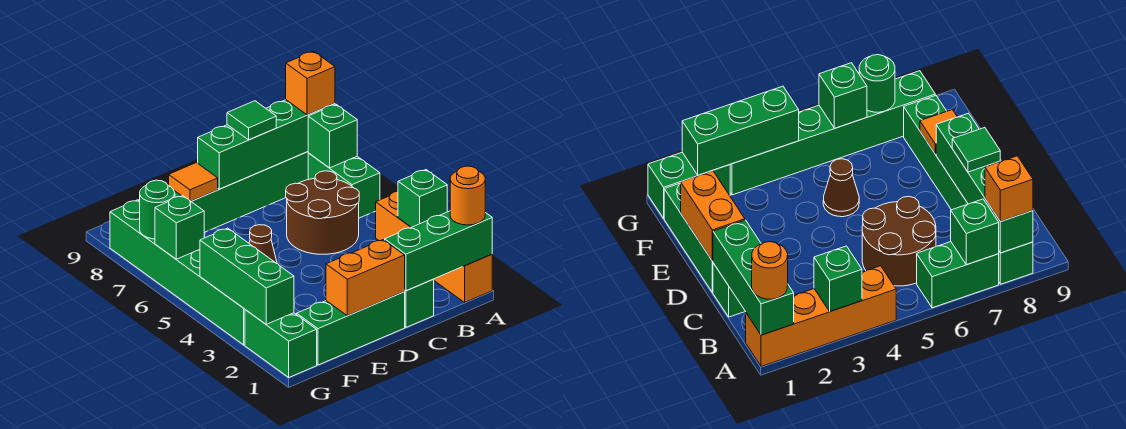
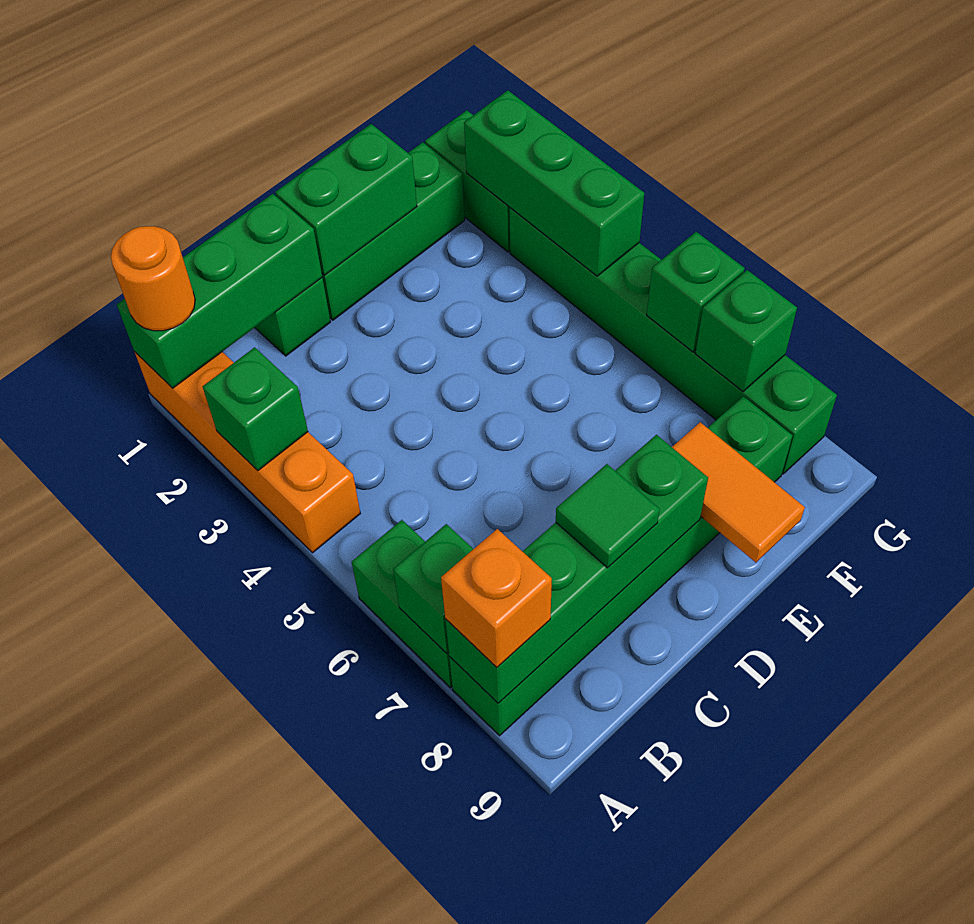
brown round brick B5:C6 level 1 -> none
orange brick D1:E1 level 2 -> green brick D1:E1 level 2
brown cone E5 level 1 -> none
orange tile E8 level 2 -> orange tile E8:E9 level 2
green round brick G7 level 2 -> green brick G7 level 2

